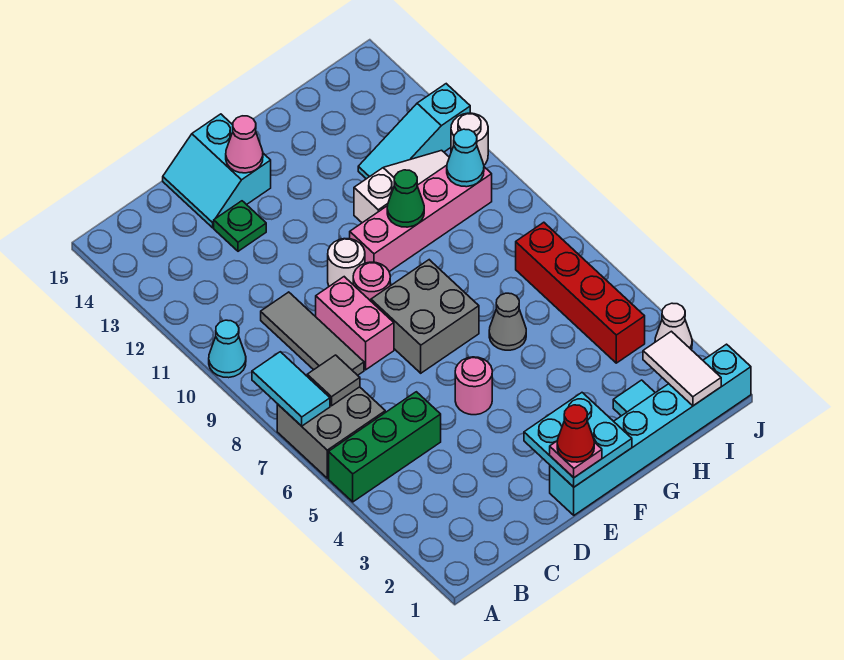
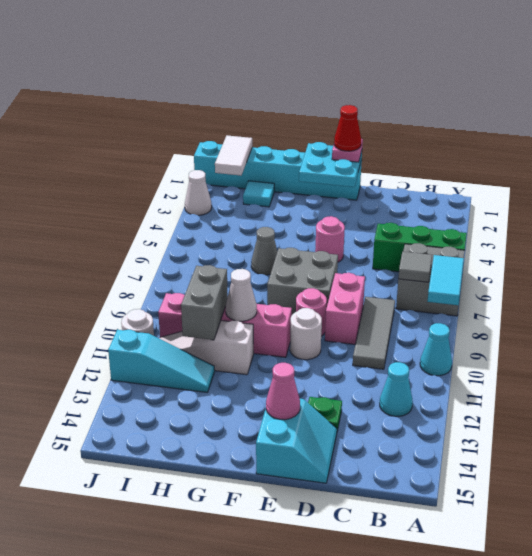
green cone G10 level 2 -> white cone G10 level 2
none -> grey brick H10:H11 level 2
red brick I4:I7 level 1 -> none
cyan cone I10 level 2 -> cyan cone B12 level 1

